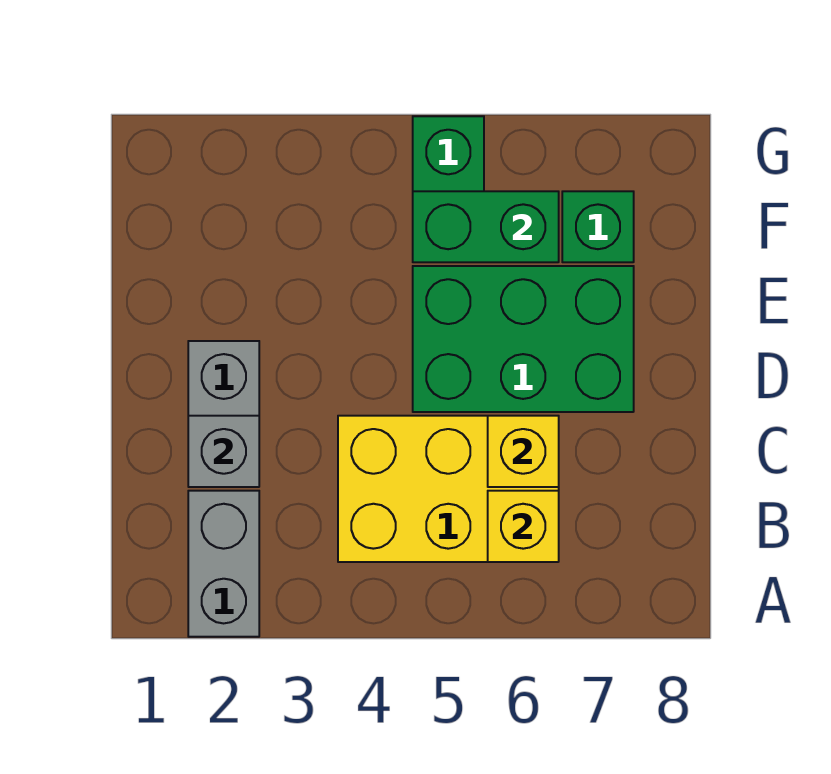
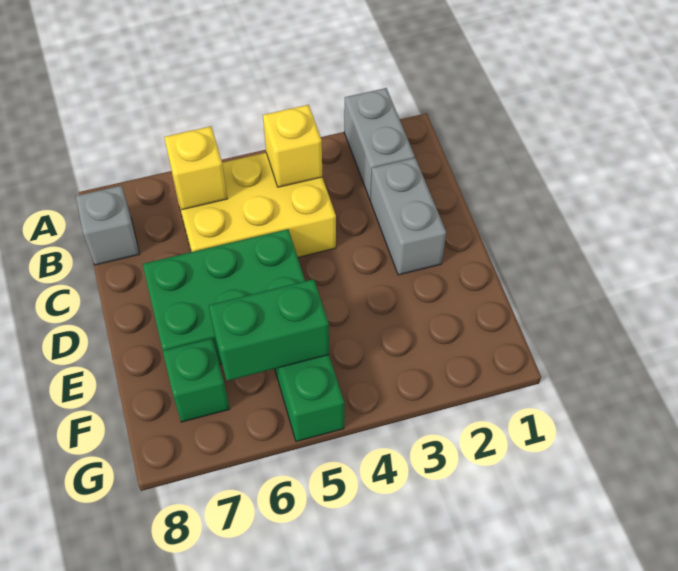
grey brick C2 level 2 -> grey brick B8 level 1
yellow brick C6 level 2 -> yellow brick B4 level 2

